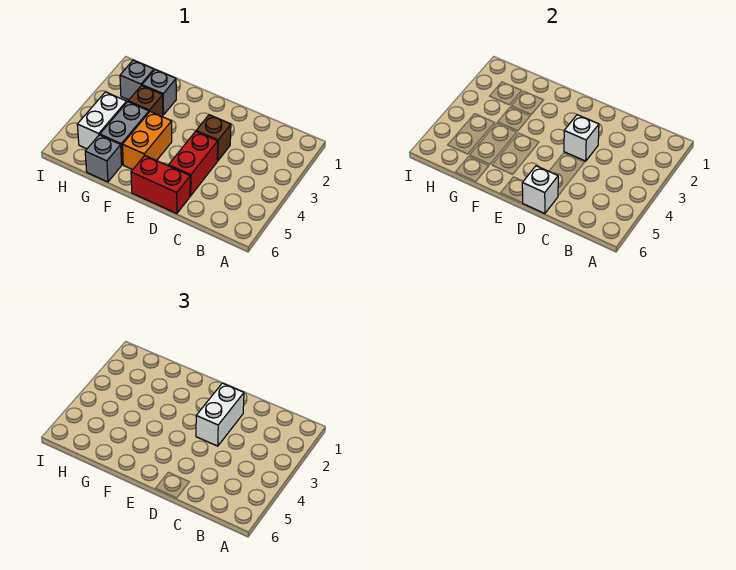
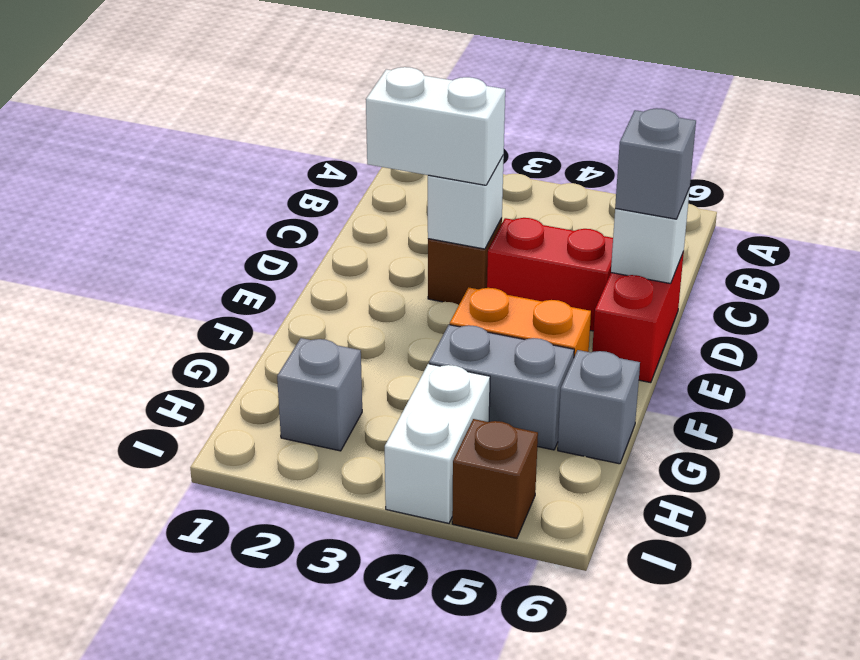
grey brick G2 level 1 -> grey brick D6 level 3
brown brick G3 level 1 -> brown brick I5 level 1
white brick H4:H5 level 1 -> white brick H4:I4 level 1

